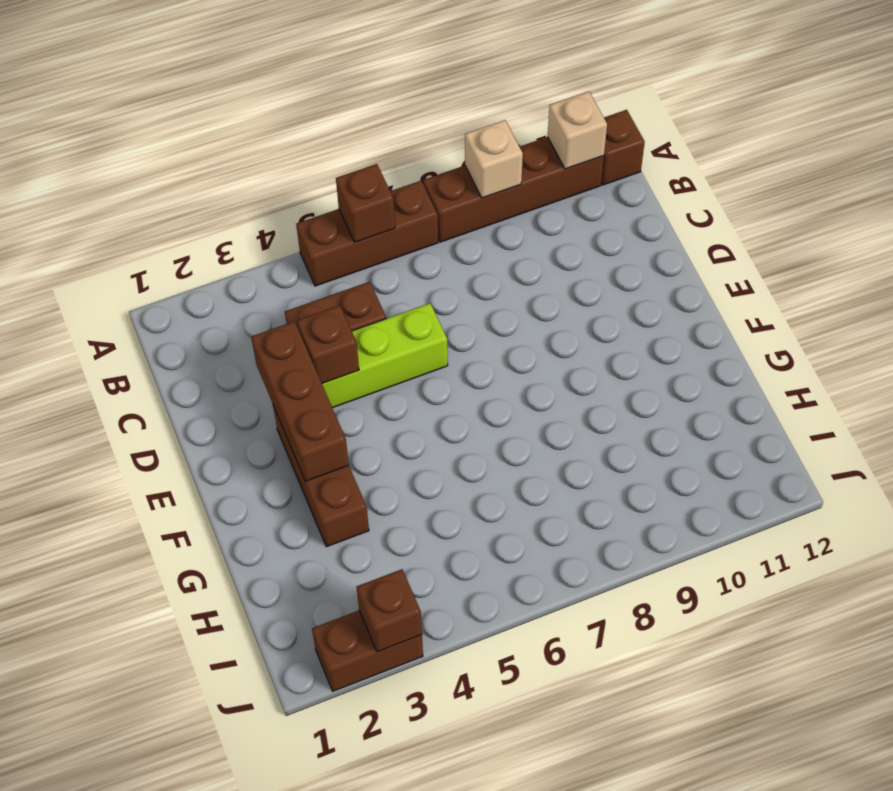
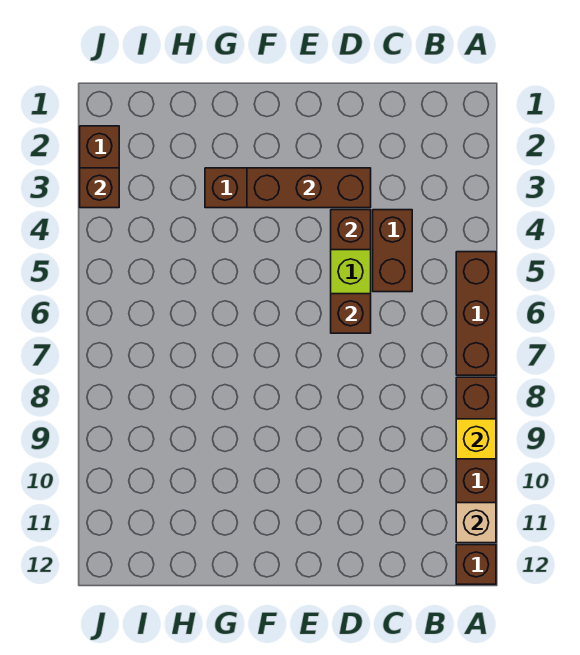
brown brick A6 level 2 -> brown brick D6 level 2
tan brick A9 level 2 -> yellow brick A9 level 2

